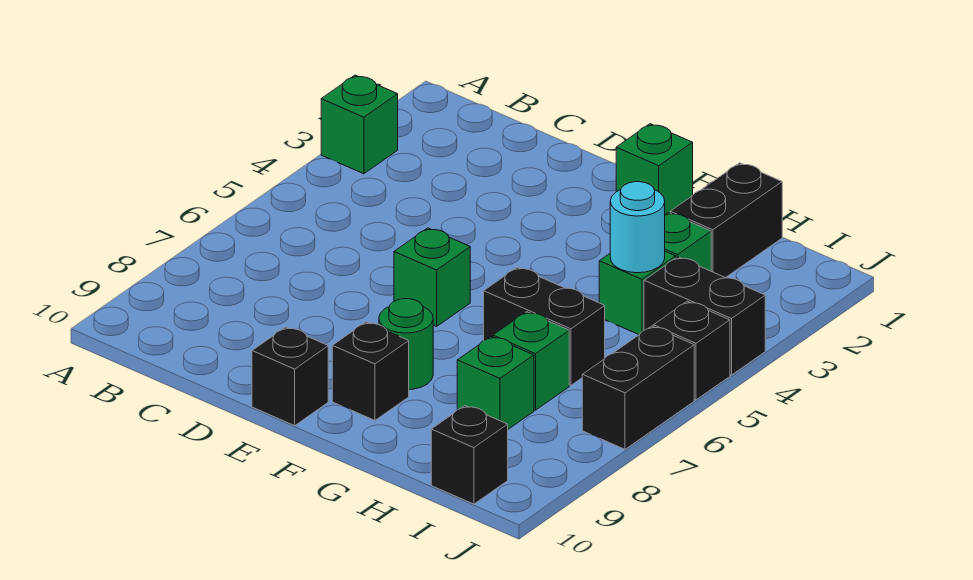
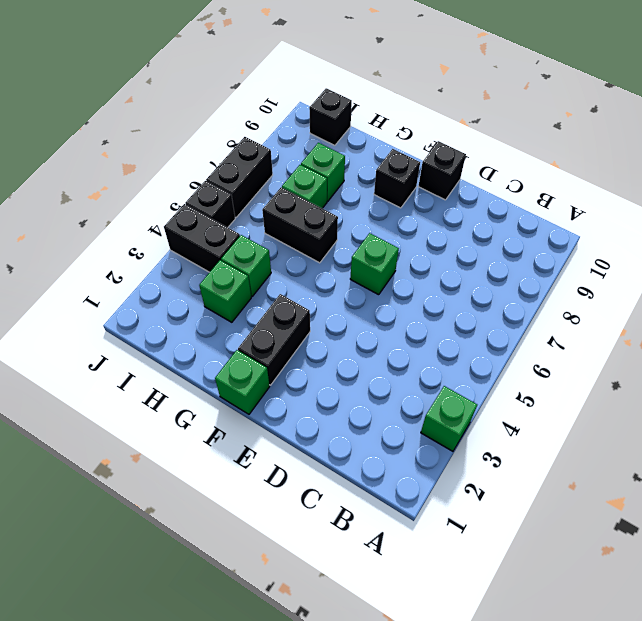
green round brick F8 level 1 -> none
black brick H1:H2 level 1 -> black brick F2:F3 level 1
cyan round brick H4 level 2 -> none

